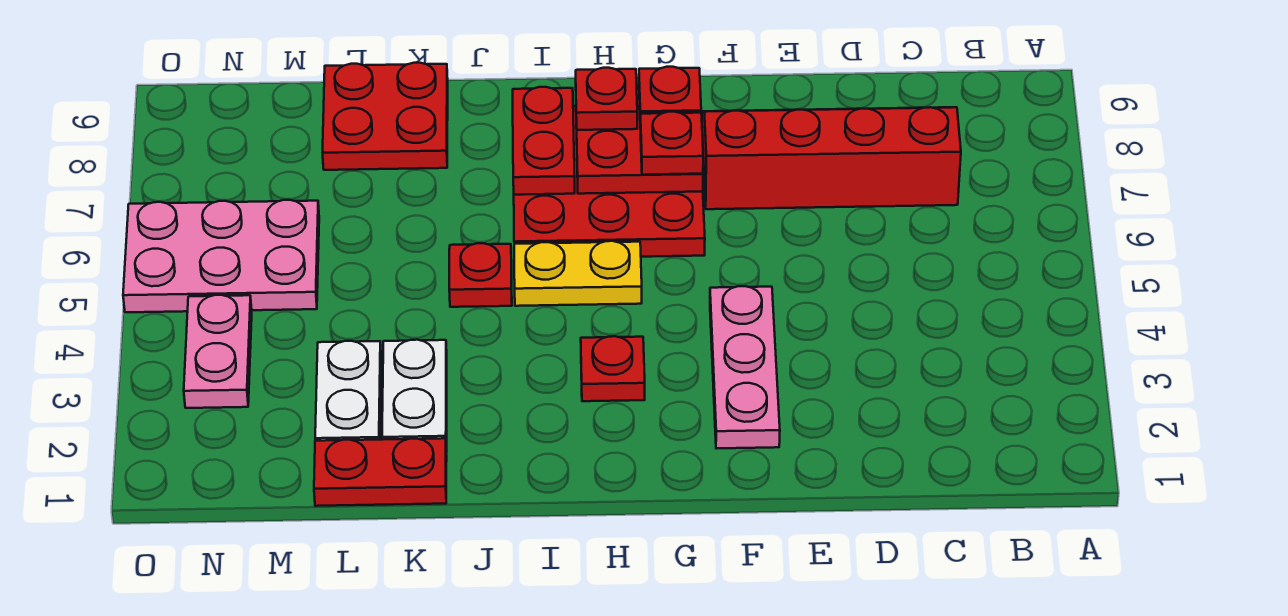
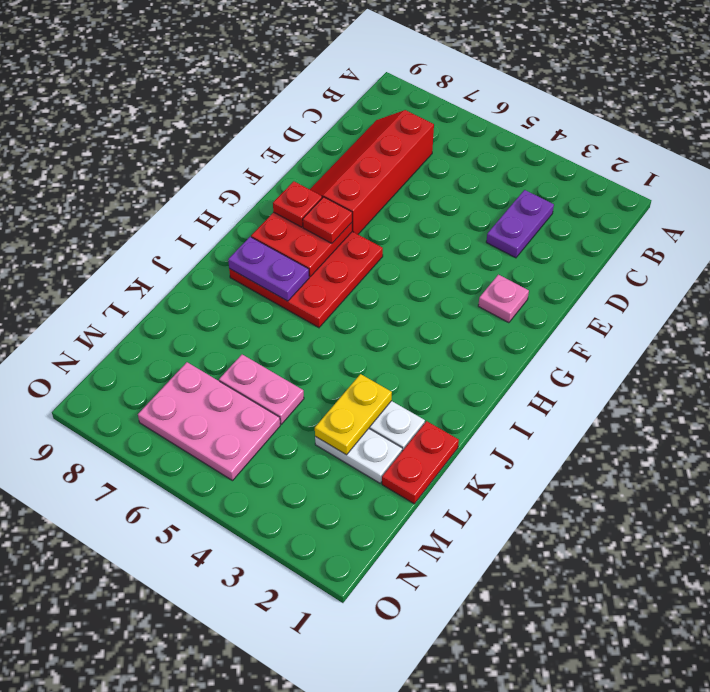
none -> purple plate C3:D3 level 1
pink plate F2:F4 level 1 -> pink plate F2 level 1
red plate H3 level 1 -> none
yellow plate H5:I5 level 1 -> yellow plate K3:L3 level 2
red plate H8 level 3 -> none
red plate I7:I8 level 2 -> purple plate I7:I8 level 2
red plate J5 level 1 -> none
red plate K8:L9 level 1 -> none
pink plate M5:O6 level 1 -> pink plate M5:N7 level 1
pink plate N3:N4 level 1 -> pink plate L5:L6 level 1

